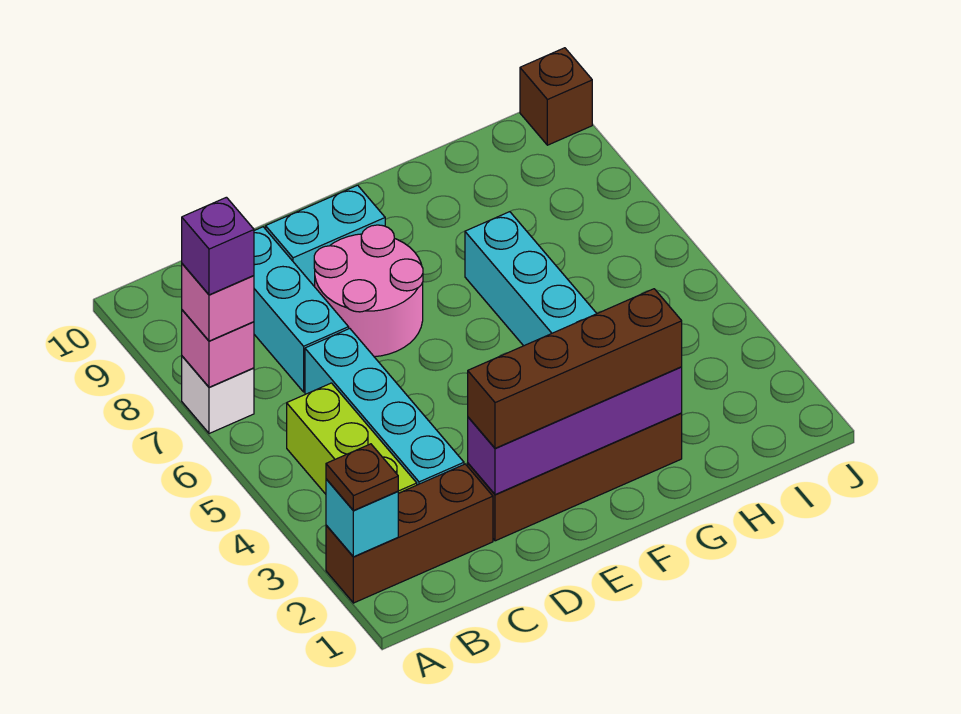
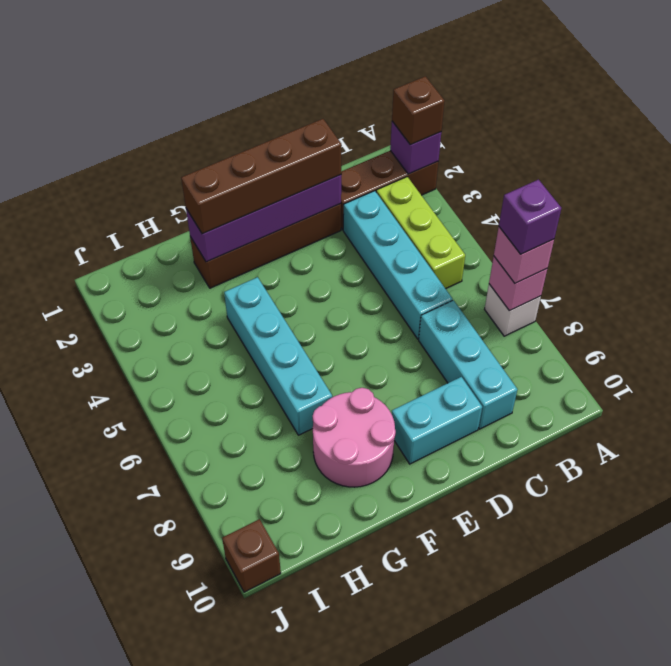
cyan brick A2 level 2 -> purple brick A2 level 2
brown plate A2 level 3 -> brown brick A2 level 3
pink round brick D7:E8 level 1 -> pink round brick F8:G9 level 1

